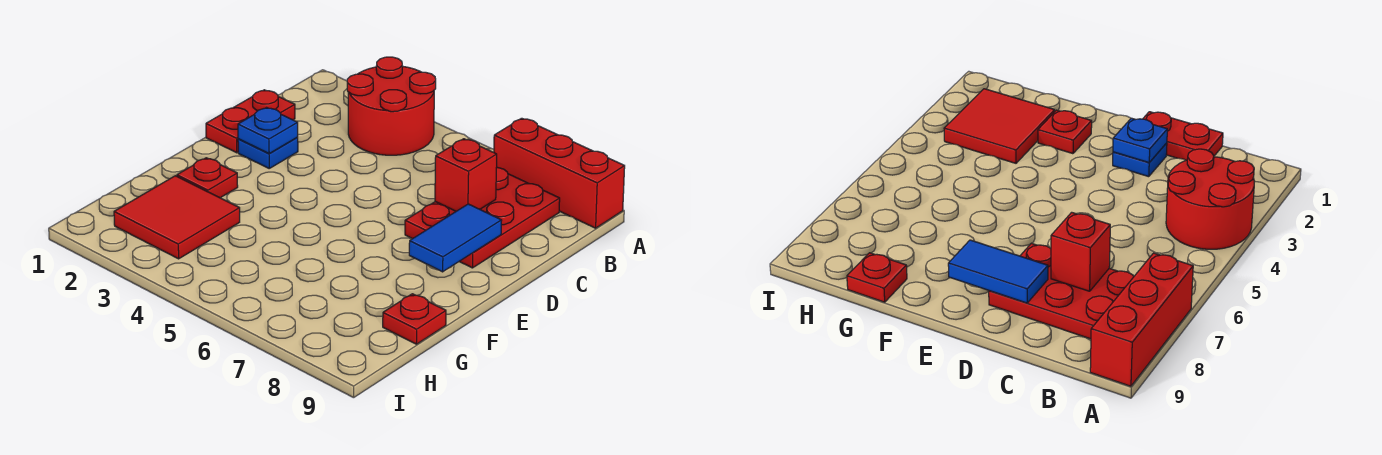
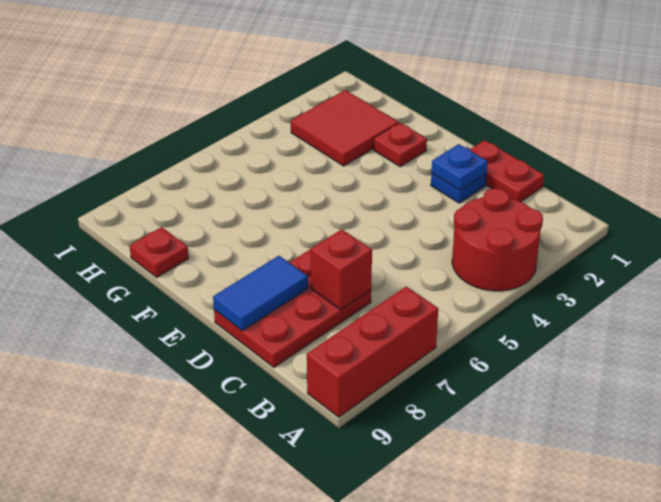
red plate B7:D8 level 1 -> red plate C7:D9 level 1
blue tile D8:E8 level 2 -> blue tile D8:D9 level 2

